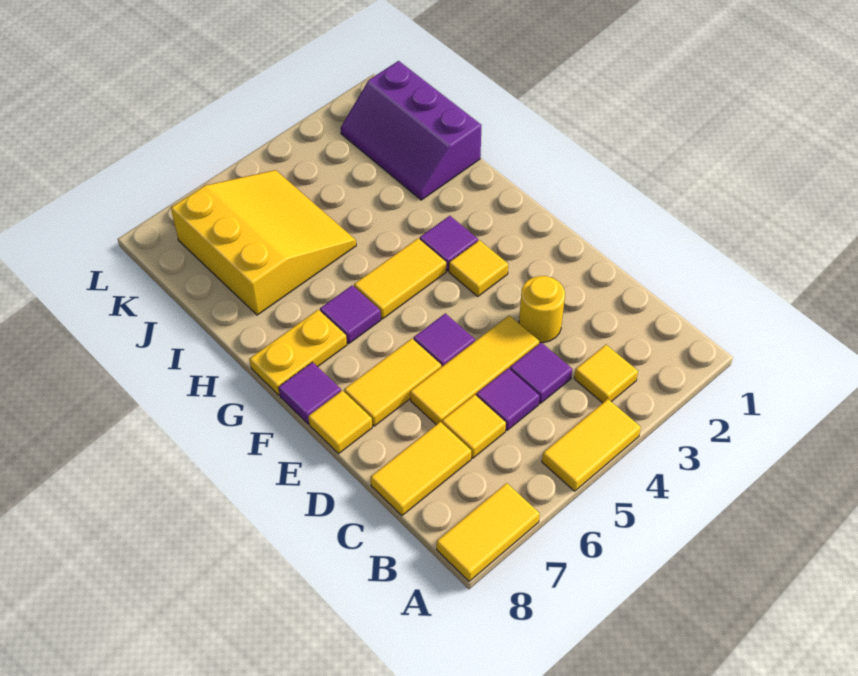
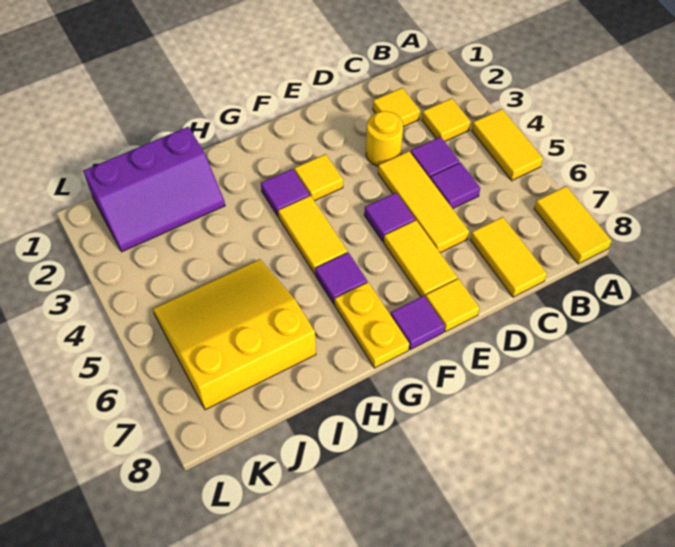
yellow tile C6 level 1 -> yellow tile C2 level 1

